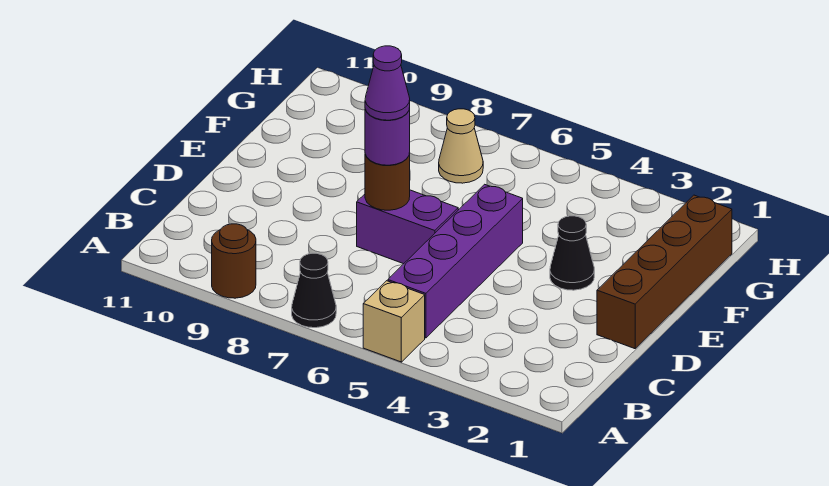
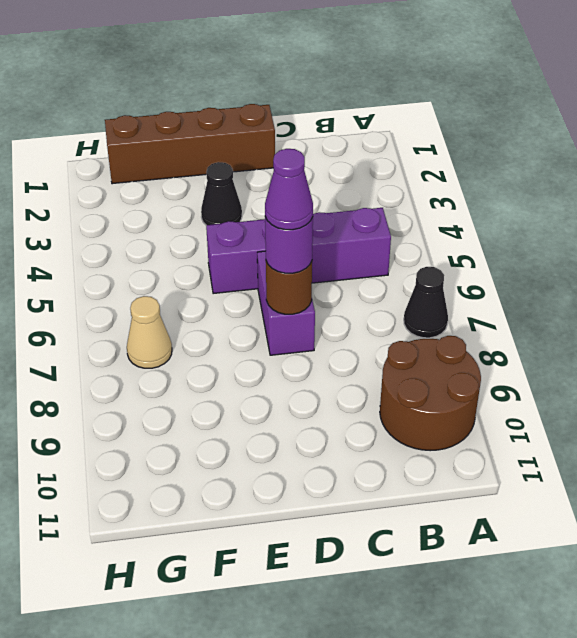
tan brick A5 level 1 -> none
brown round brick A9 level 1 -> brown round brick A9:B10 level 1

